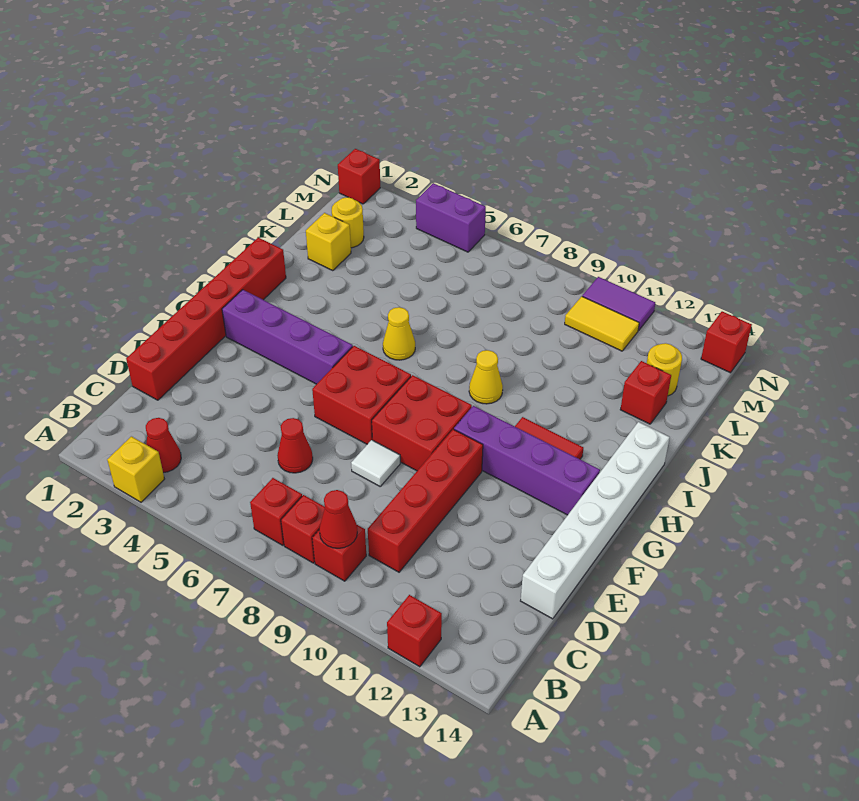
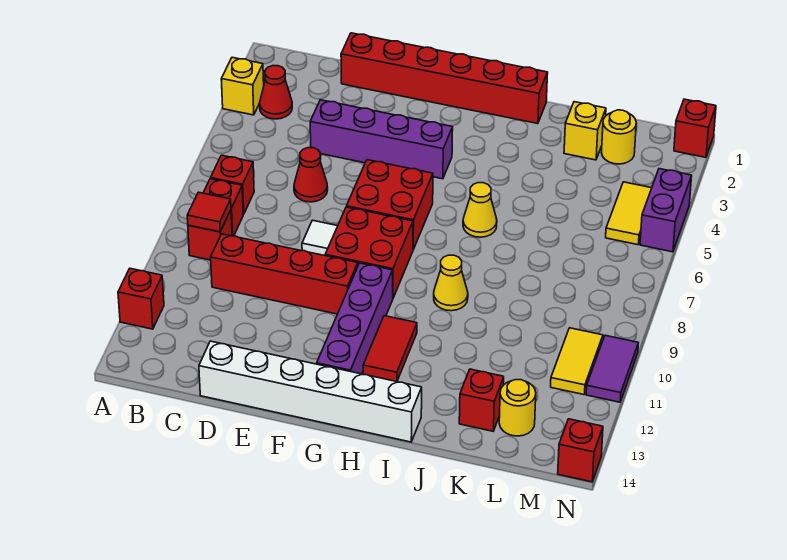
red cone B9 level 2 -> red tile B9 level 2
purple brick G2:G5 level 1 -> purple brick D4:G4 level 1
none -> yellow tile M4:M5 level 1

